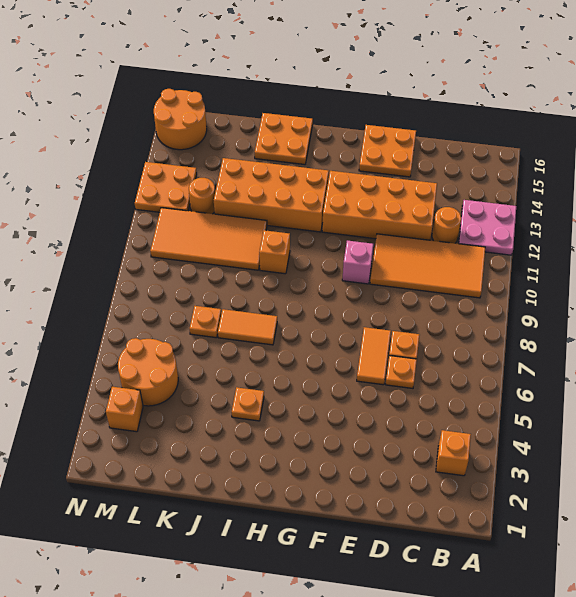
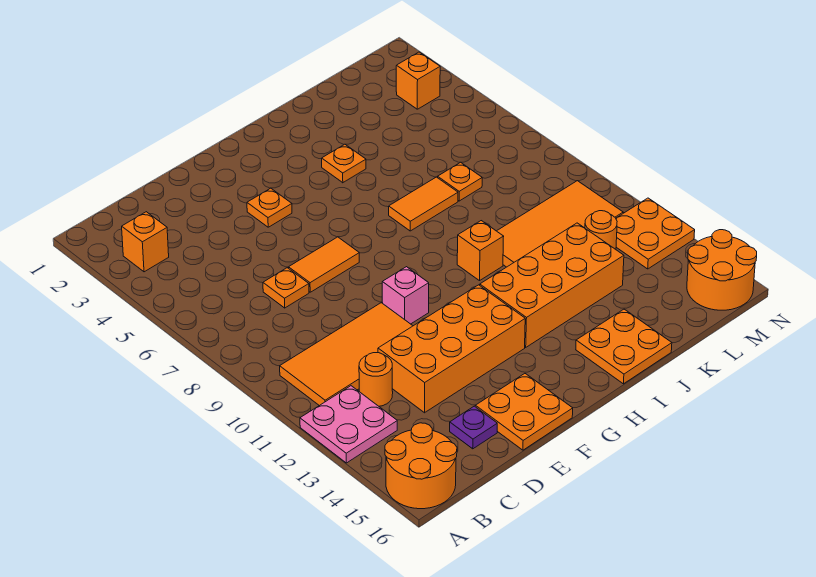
orange plate D6 level 1 -> orange plate F4 level 1
none -> purple plate D15 level 1
orange tile E6:E7 level 1 -> orange tile E7:F7 level 1
orange round brick L4:M5 level 1 -> orange round brick A15:B16 level 1

